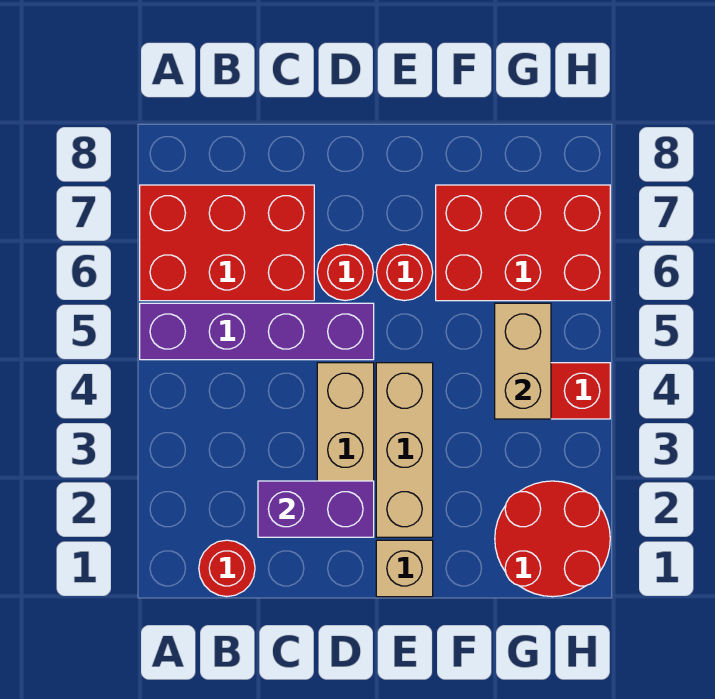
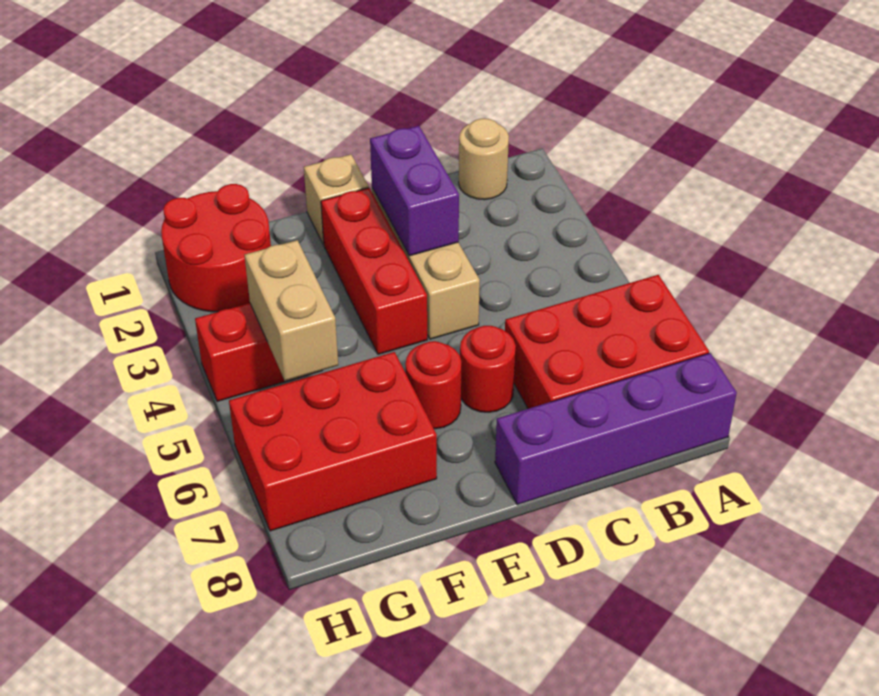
purple brick A5:D5 level 1 -> purple brick A8:D8 level 1
red round brick B1 level 1 -> tan round brick B1 level 1
purple brick C2:D2 level 2 -> purple brick D2:D3 level 2
tan brick E2:E4 level 1 -> red brick E2:E4 level 1

